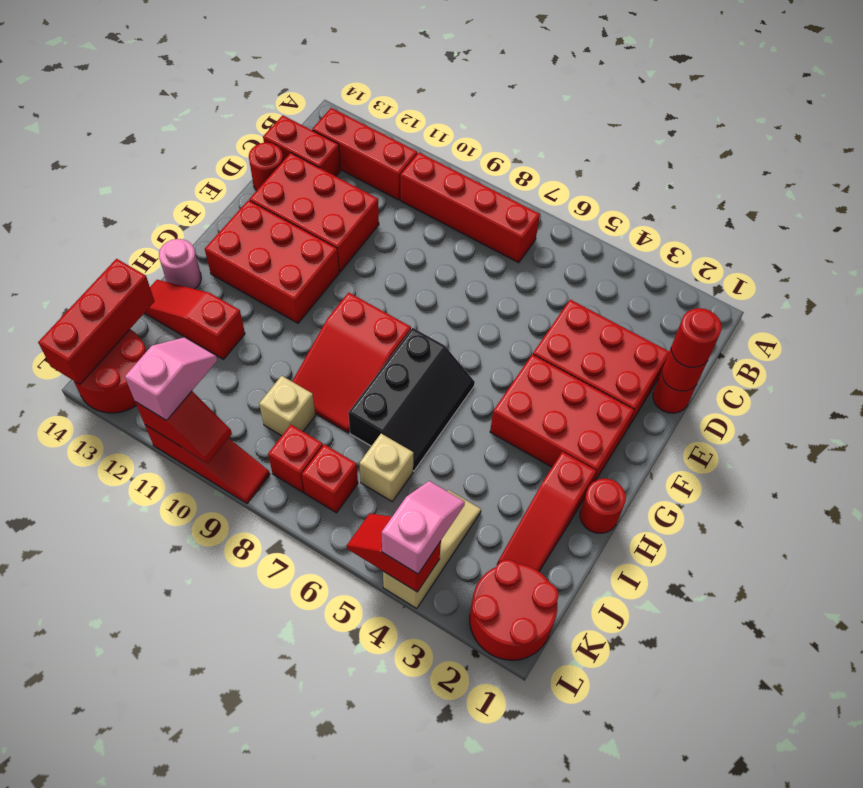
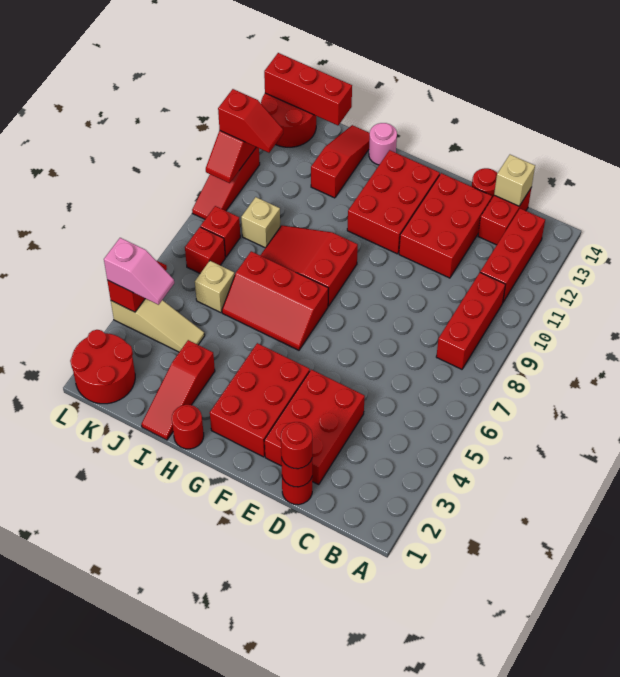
red brick B7:B10 level 1 -> red brick B8:B10 level 1
none -> tan brick C14 level 2
black slope G6:I7 level 1 top 7 -> red slope G6:I7 level 1 top 7
red slope H2:J2 level 1 top H -> red slope I1:I3 level 1 top 3
pink slope K11:L11 level 3 top L -> red slope K11:L11 level 3 top L

